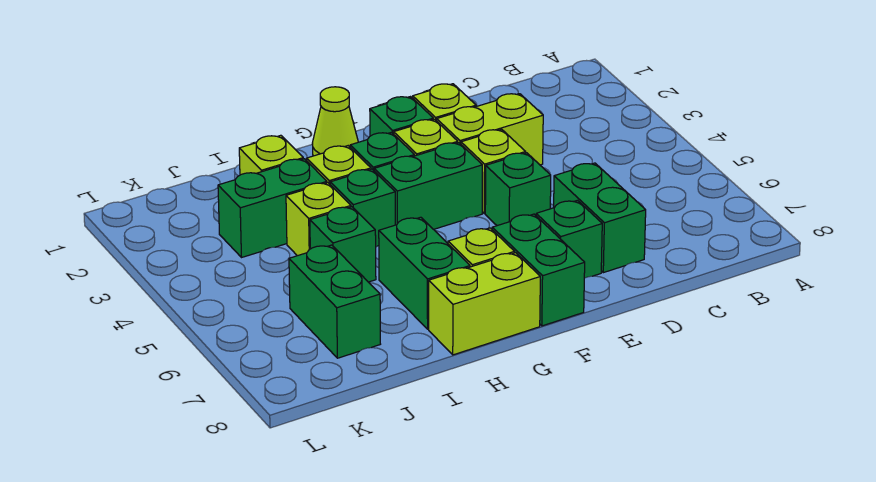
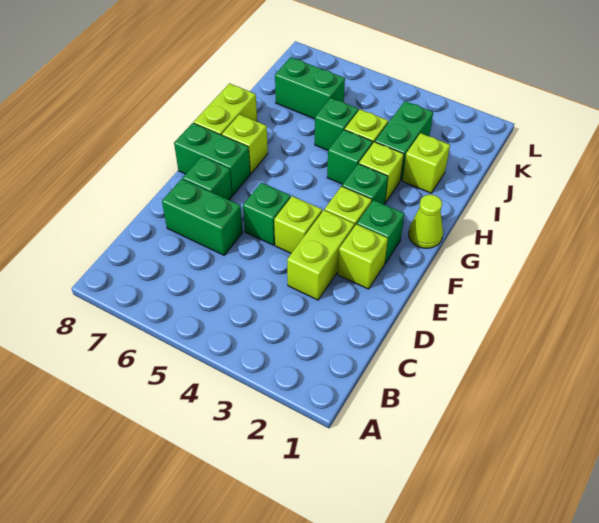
green brick F4:G4 level 1 -> none
green brick H6:H7 level 1 -> none

